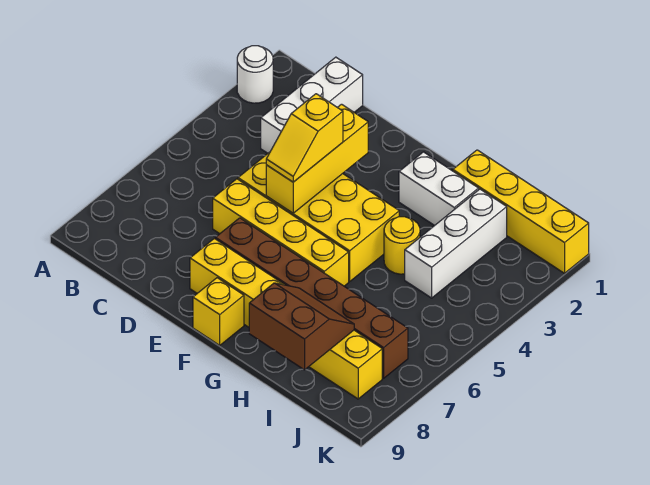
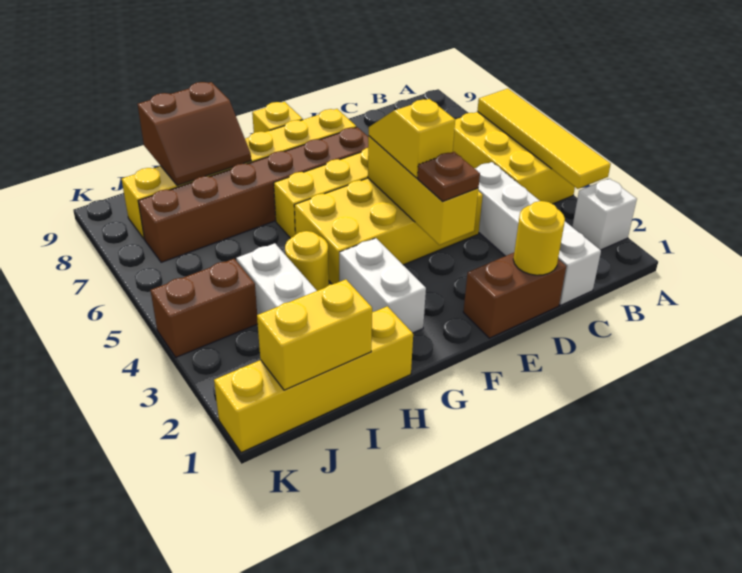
white round brick A2 level 1 -> white brick A2 level 1
none -> yellow tile A3:A6 level 2
none -> yellow brick A4:B6 level 1
white brick C1:C3 level 1 -> white brick C1:C4 level 1
none -> brown brick D1:E1 level 1
none -> yellow round brick D1 level 2
none -> brown plate E3 level 3
white brick G2:H2 level 1 -> white brick G2:G3 level 1
none -> yellow brick I1:J1 level 2
none -> brown brick J4:K4 level 1

